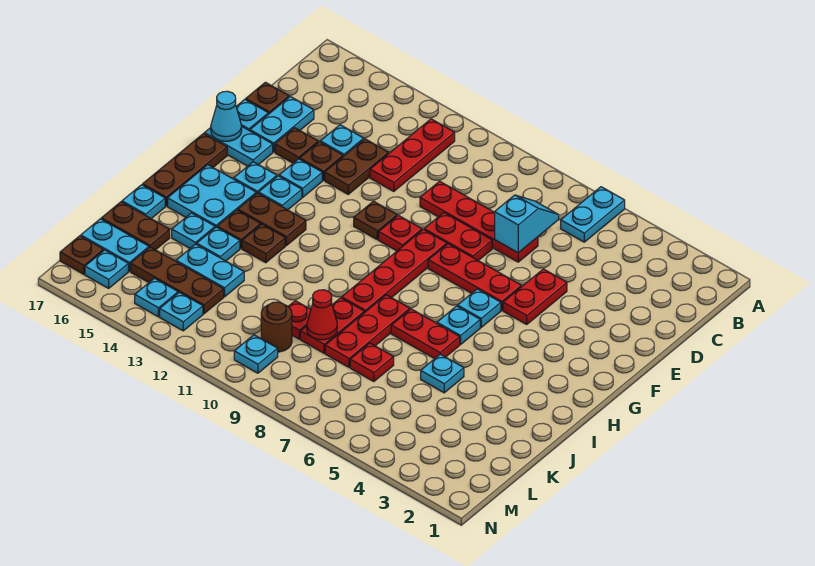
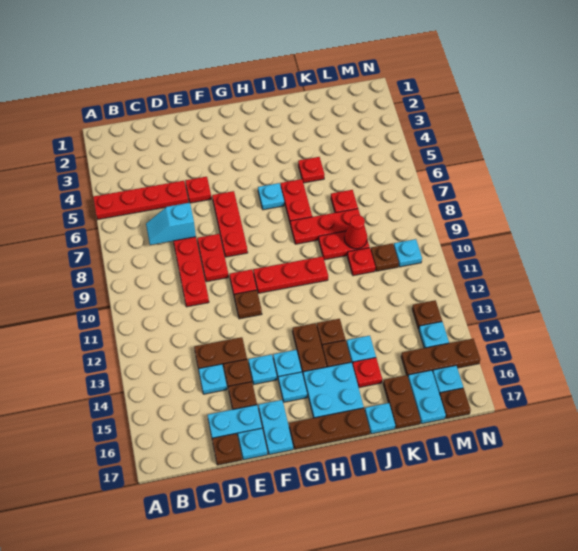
cyan plate A6:B6 level 1 -> none
red plate B12:D12 level 1 -> red plate G10:I10 level 1
red plate E5:F5 level 1 -> red plate E5 level 1
red plate F9:I9 level 1 -> red plate A5:D5 level 1
cyan cone F17 level 2 -> none
cyan plate G6 level 1 -> none
cyan plate J5 level 1 -> red plate J5 level 1
cyan plate J15 level 1 -> red plate J15 level 1
cyan plate K13:K14 level 1 -> none
brown round brick L10 level 1 -> brown plate L10 level 1
brown plate L13:L15 level 1 -> brown plate L15:N15 level 1
cyan plate M13 level 1 -> brown plate M13 level 1

